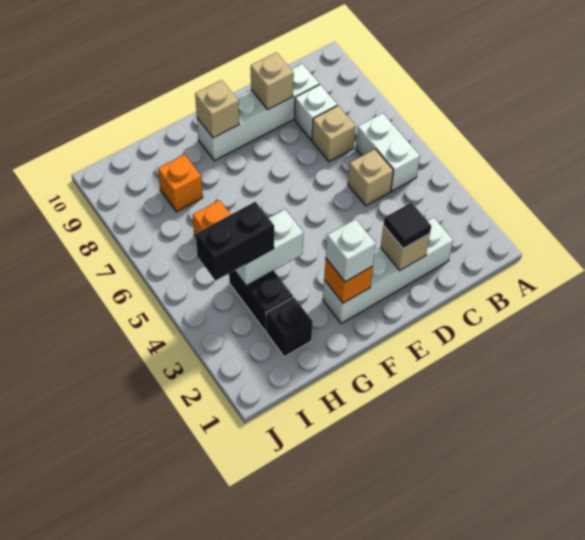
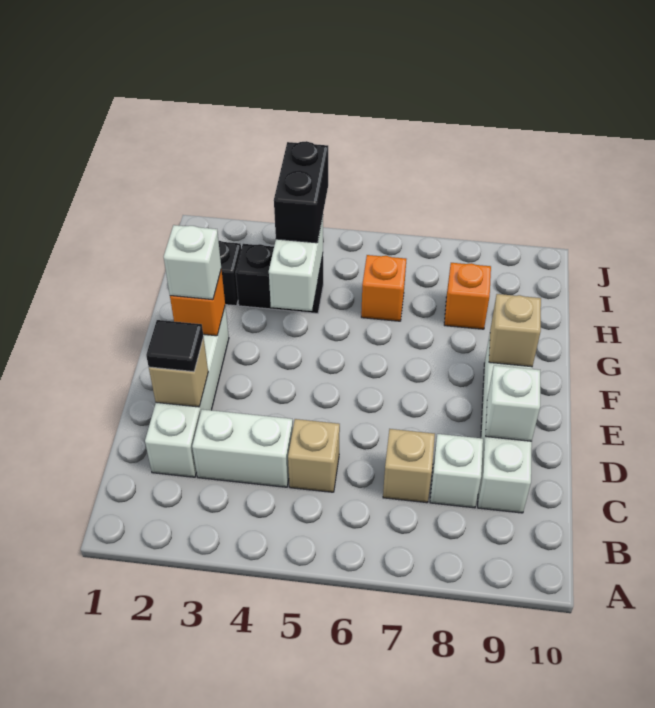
white brick B5:B6 level 1 -> white brick C3:C4 level 1
tan brick D9 level 2 -> white brick D9 level 2

